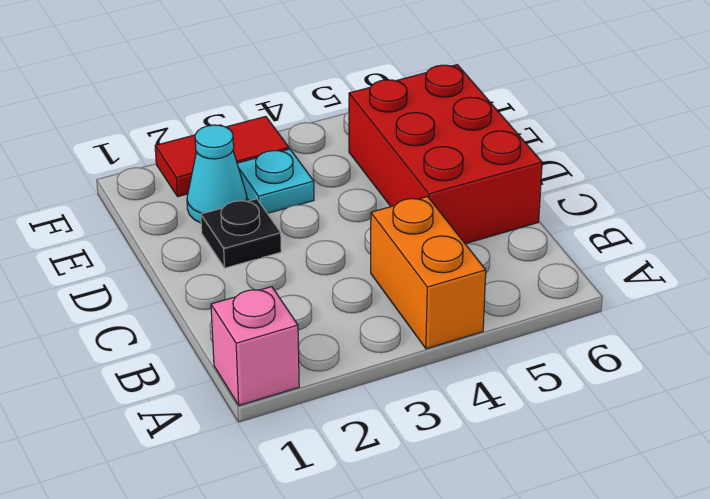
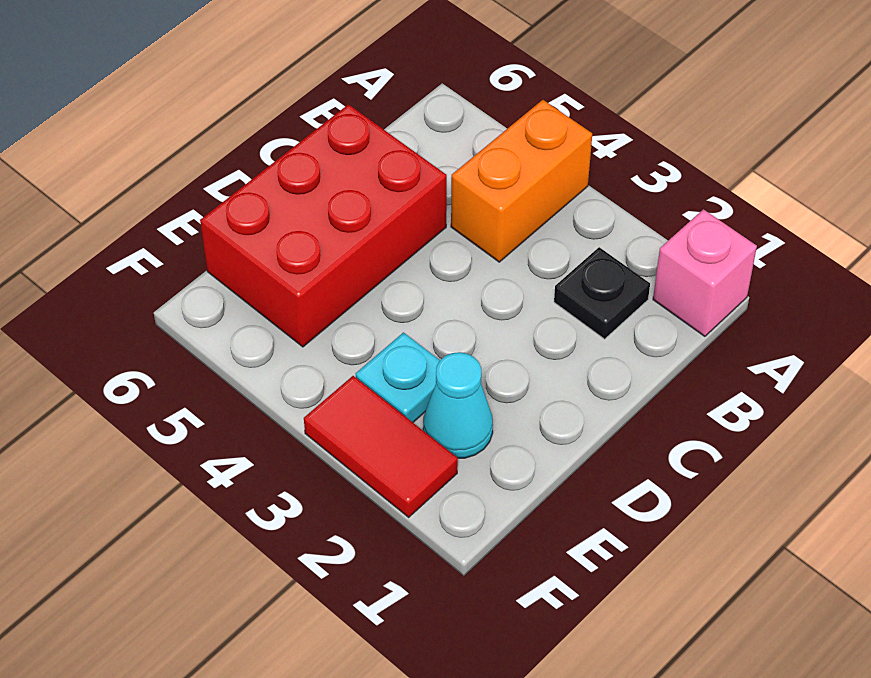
black plate D2 level 1 -> black plate B2 level 1

